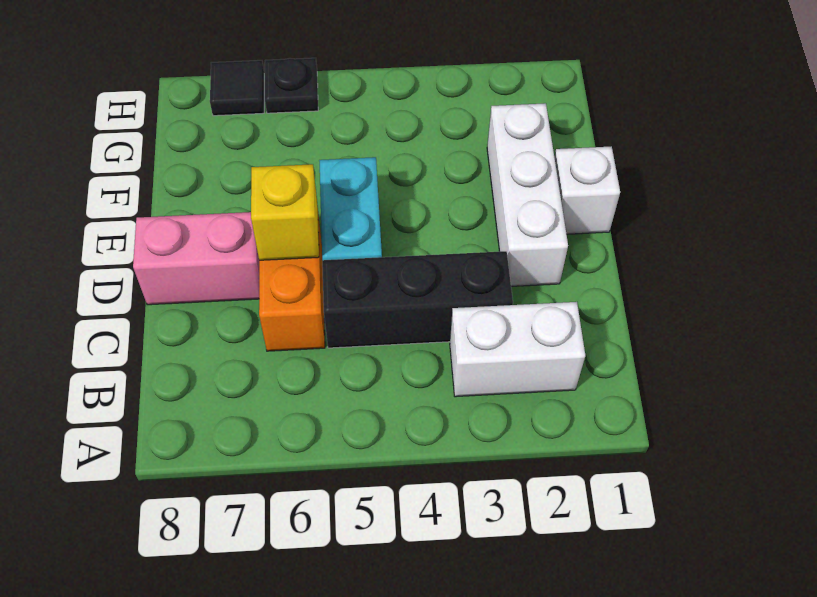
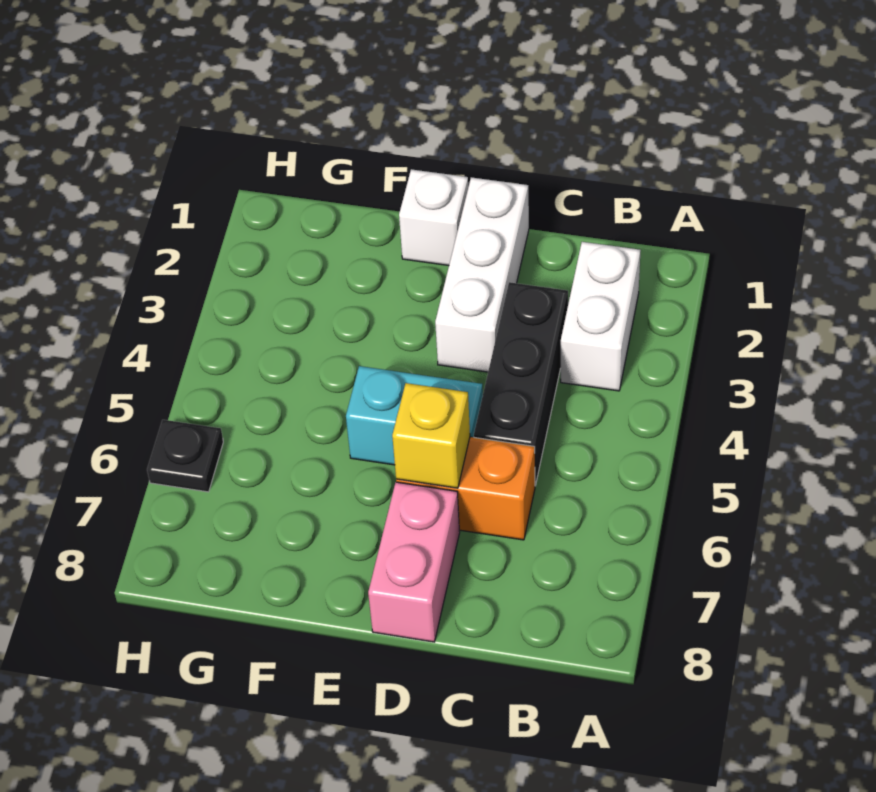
white brick D2:F2 level 1 -> white brick D1:D3 level 1
black tile H7 level 1 -> none

